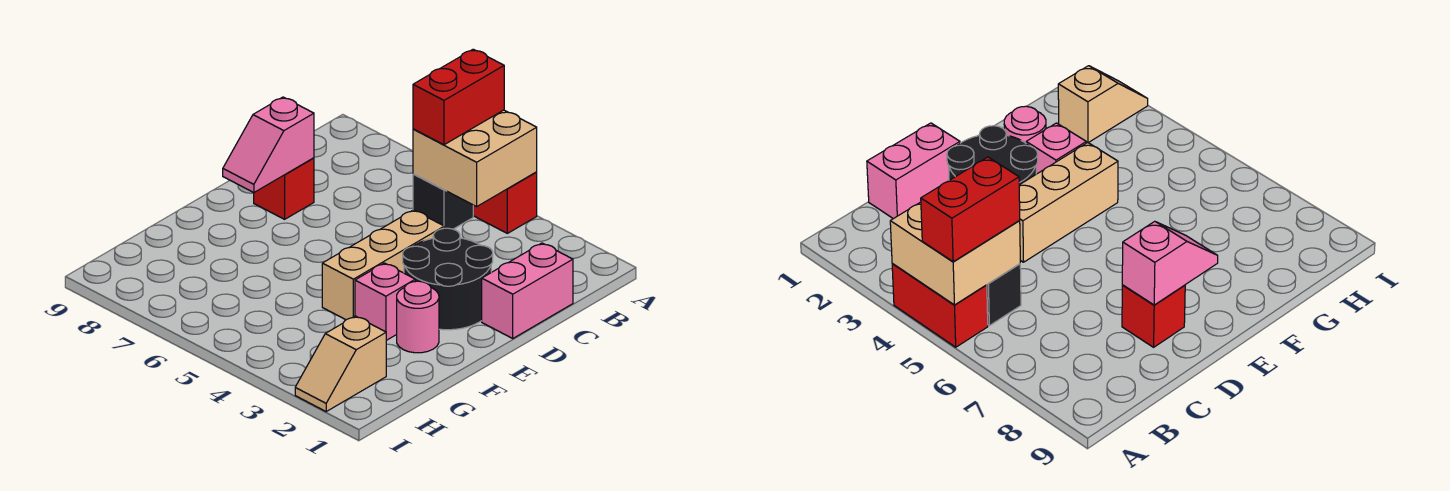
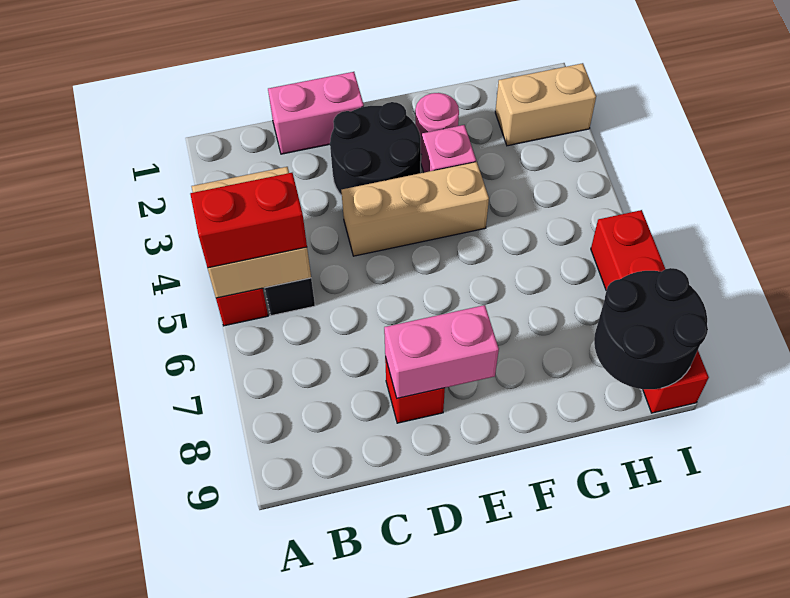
pink slope D8:E8 level 2 top D -> pink brick D8:E8 level 2
tan slope H2:I2 level 1 top H -> tan brick H2:I2 level 1
none -> black round brick H8:I9 level 2
none -> red brick I6:I9 level 1

